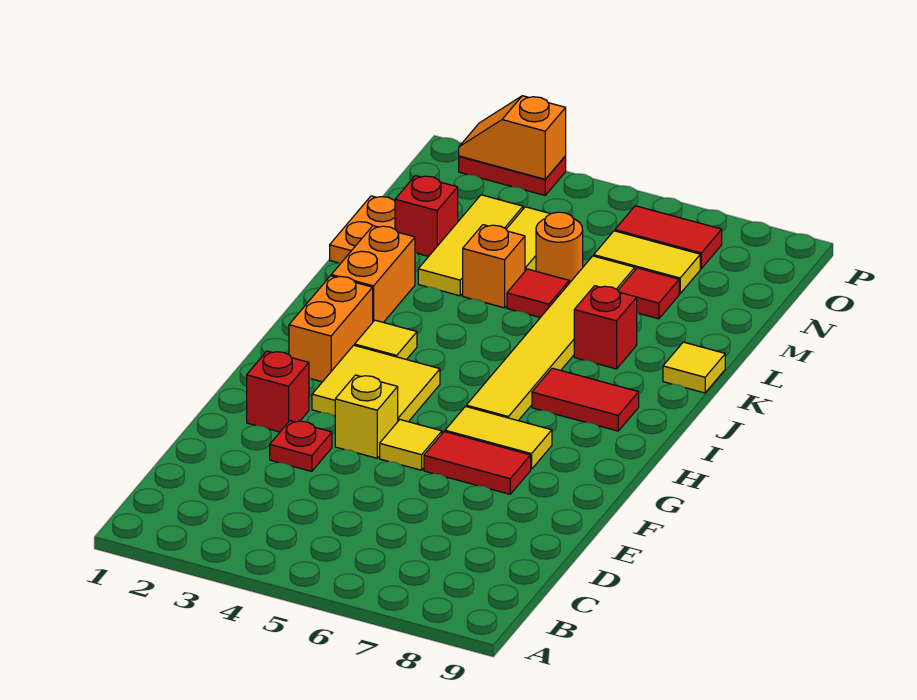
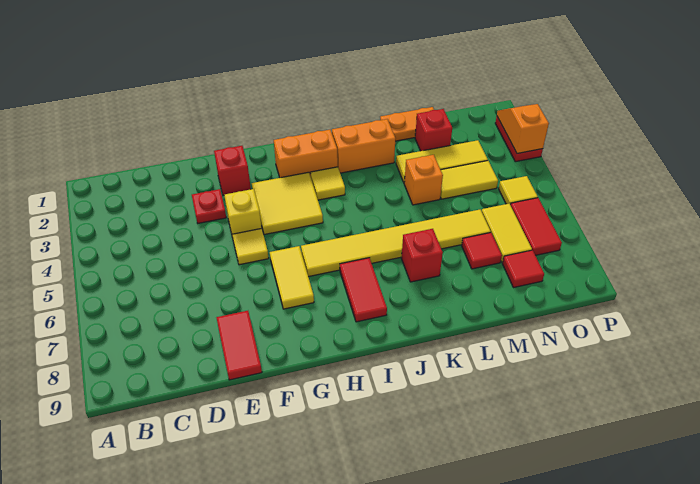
red tile F6:F7 level 1 -> red tile E8:E9 level 1
yellow tile K9 level 1 -> yellow tile O5 level 1
red tile L5 level 1 -> red tile N8 level 1
orange round brick M5 level 1 -> none

